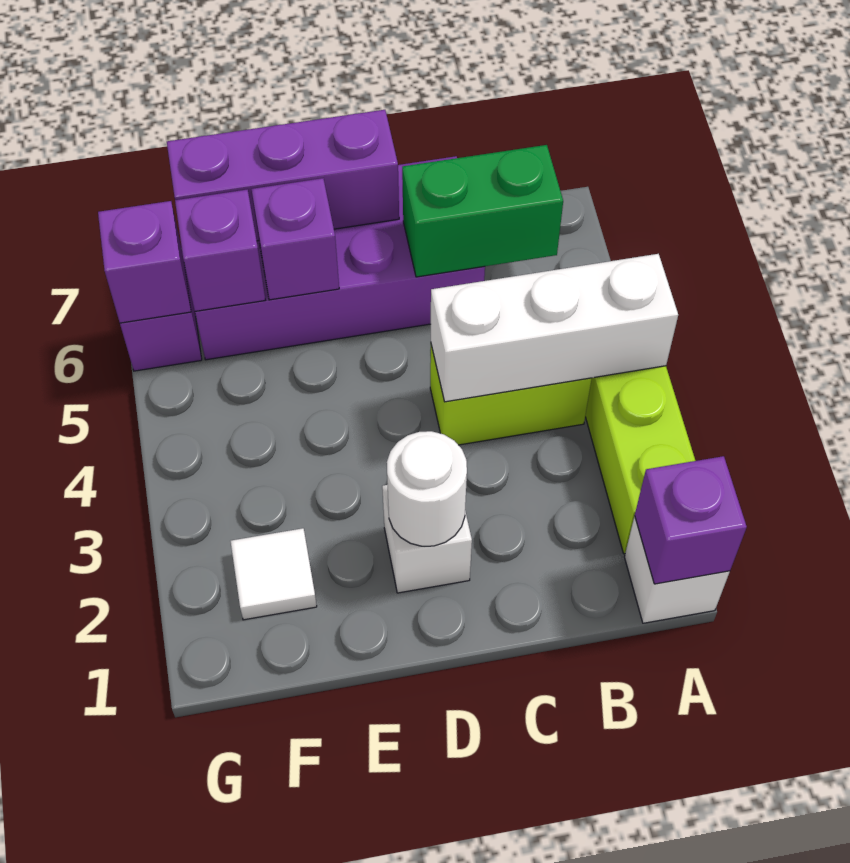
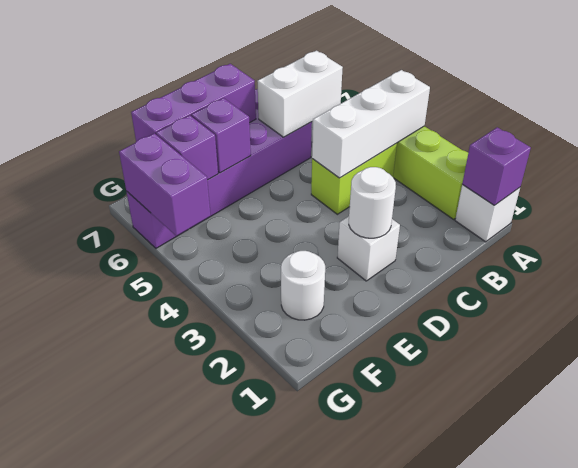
green brick B6:C6 level 2 -> white brick B6:C6 level 2
white tile F2 level 1 -> white round brick F2 level 1
purple brick G6 level 2 -> purple brick G5:G6 level 2

